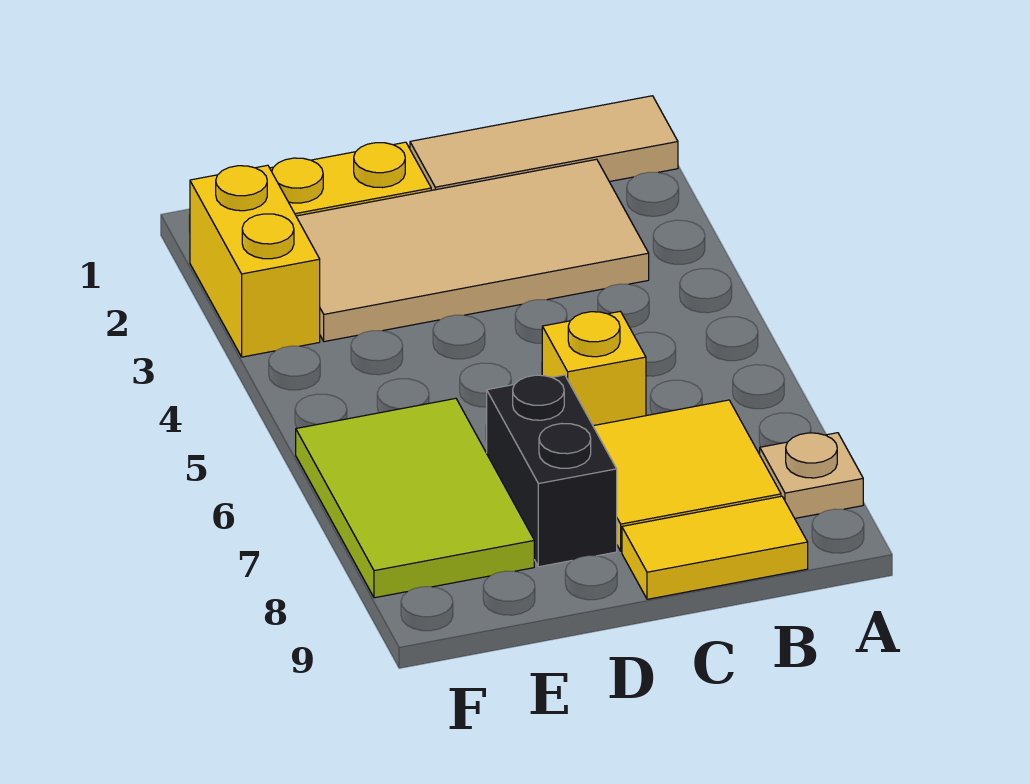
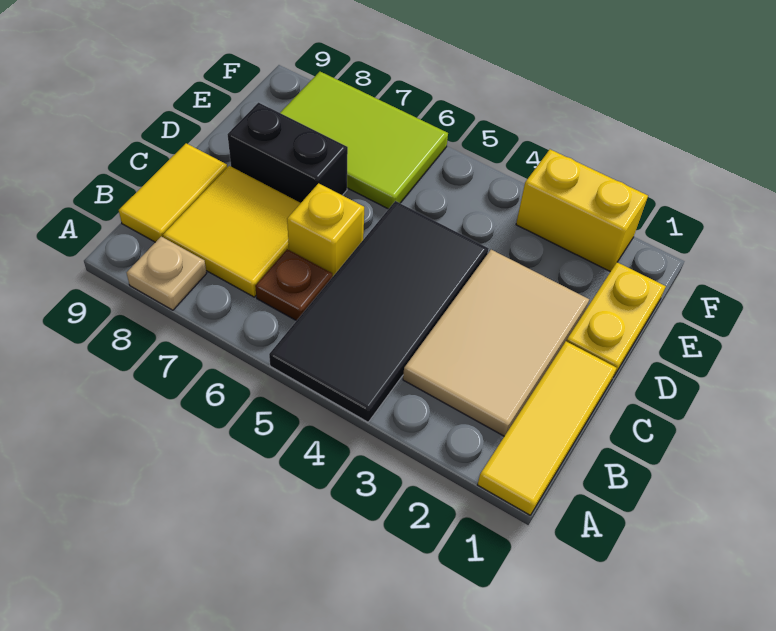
tan tile A1:C1 level 1 -> yellow tile A1:C1 level 1
none -> black tile A4:D5 level 1
tan tile B2:E3 level 1 -> tan tile B2:D3 level 1
none -> brown plate B6 level 1

